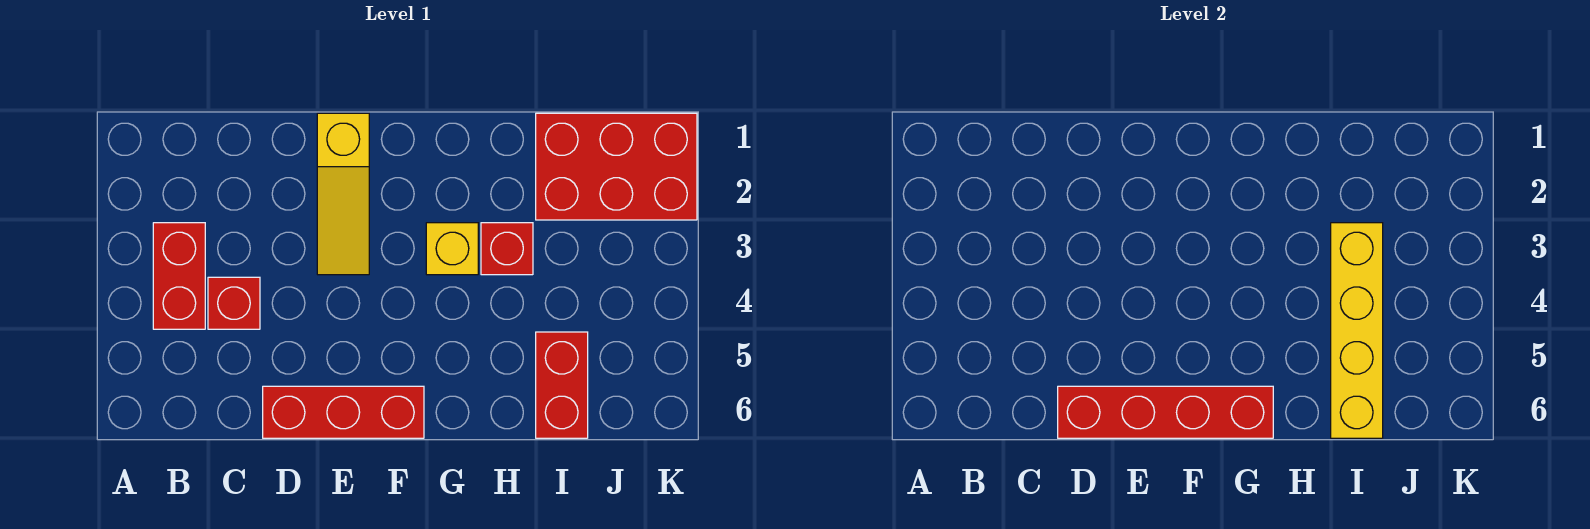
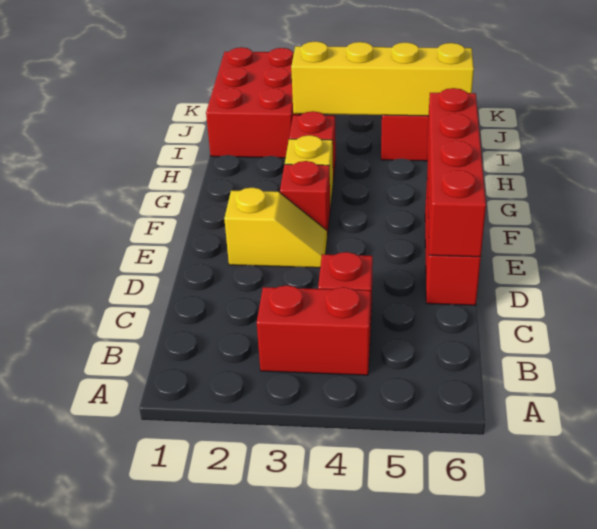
yellow slope E1:E3 level 1 top 1 -> yellow slope E2:E3 level 1 top 2
none -> red brick F3 level 1

